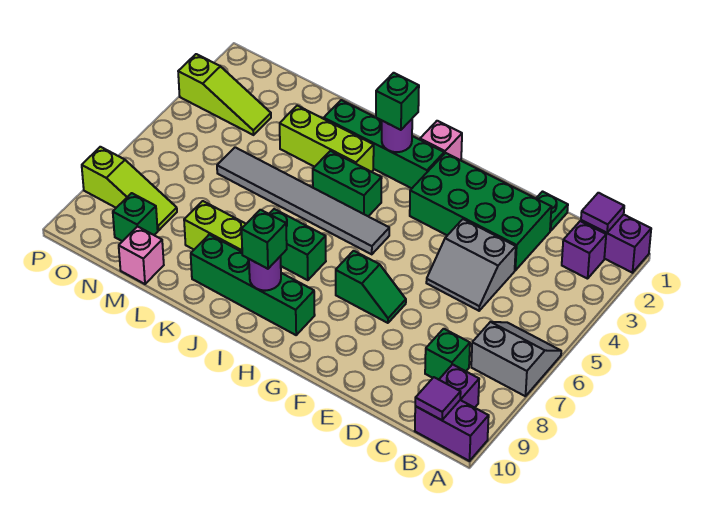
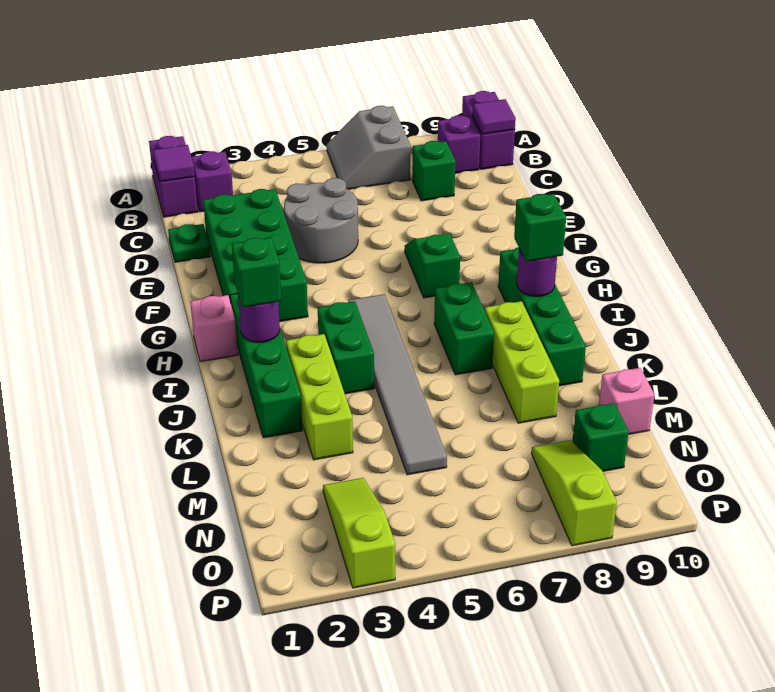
grey slope D4:E5 level 1 top 4 -> grey round brick D4:E5 level 1

